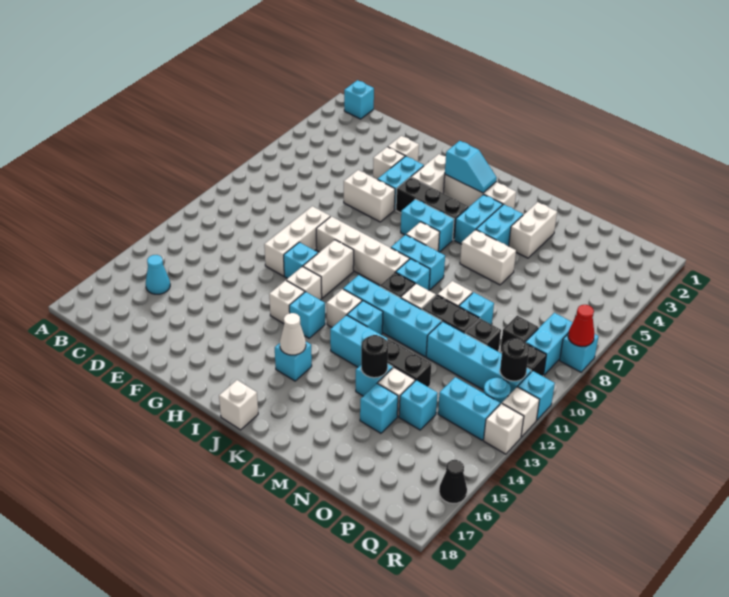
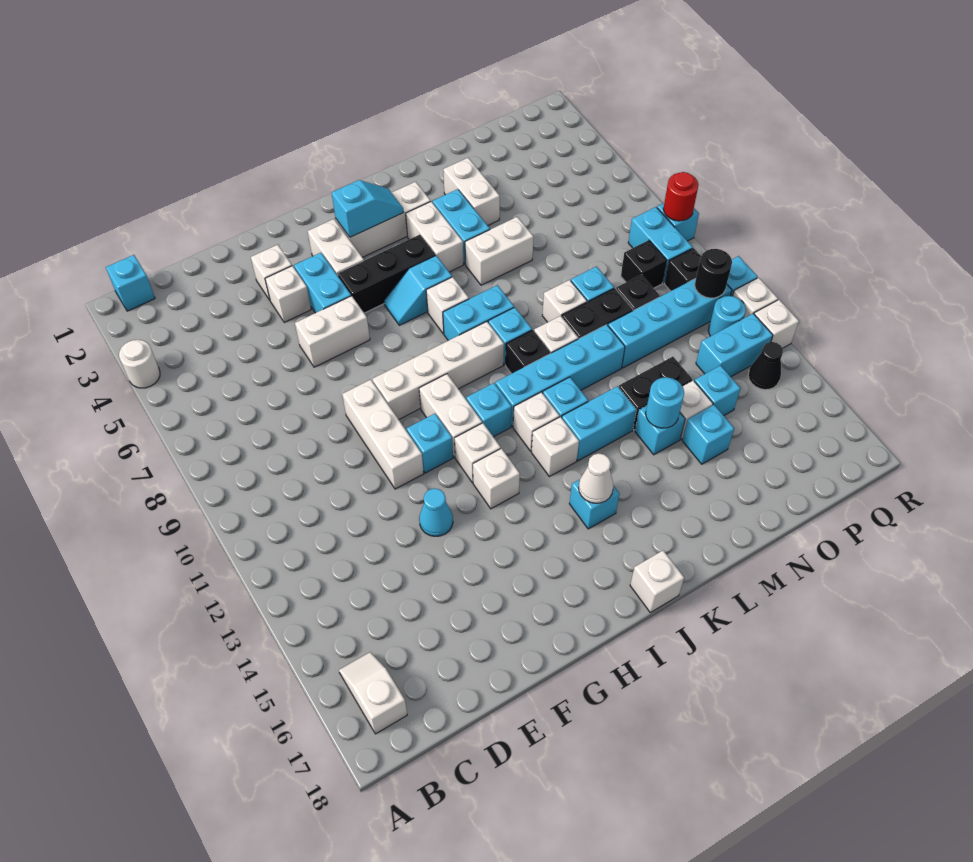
none -> white round brick A4 level 1
none -> white slope B16:B17 level 1 top 17
cyan cone C15 level 1 -> cyan cone F13 level 1
cyan brick I6:J6 level 1 -> cyan slope I6:J6 level 1 top J
cyan brick I13 level 1 -> cyan brick I11 level 1
none -> white brick J13 level 1
cyan brick K4:K5 level 1 -> white brick K4:K5 level 1
black round brick M14 level 2 -> cyan round brick M14 level 2
red cone R8 level 2 -> red round brick R8 level 2
black cone R16 level 1 -> black cone Q14 level 1

